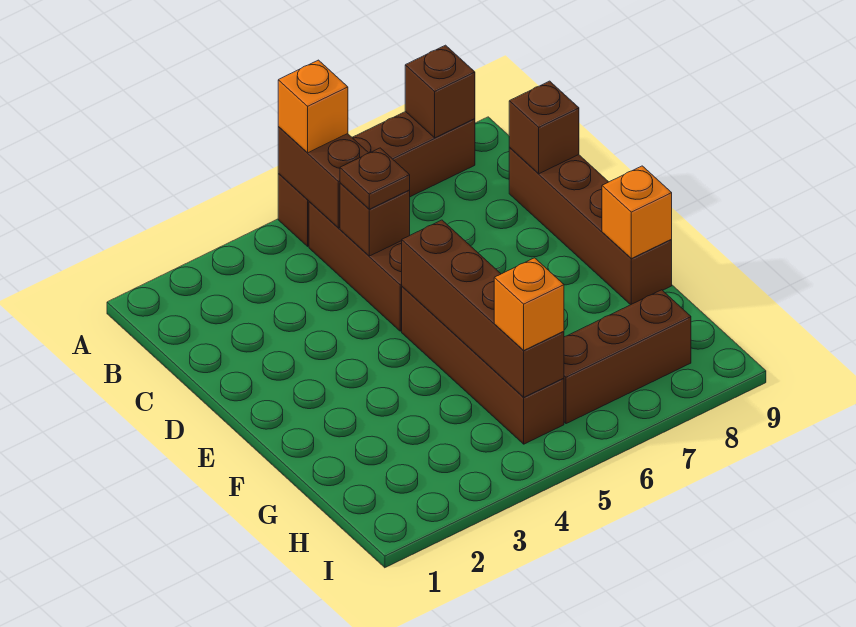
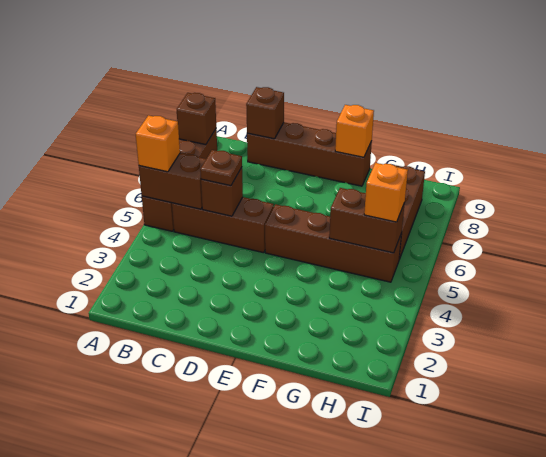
brown brick E5:H5 level 2 -> brown brick G5:H5 level 2

